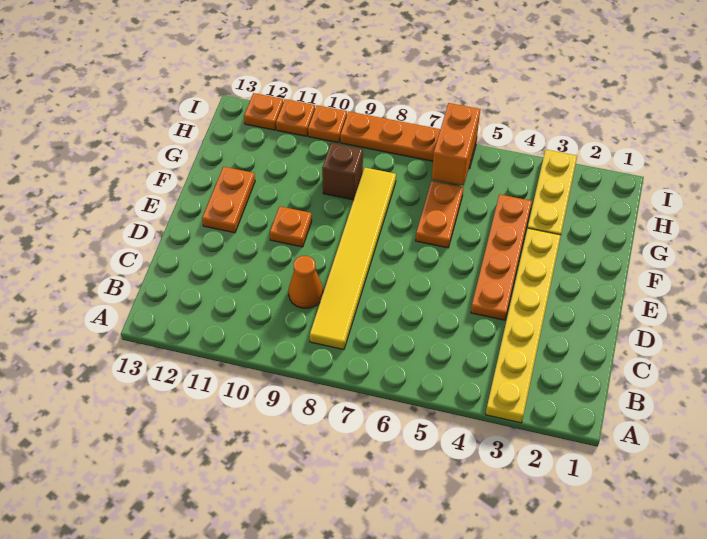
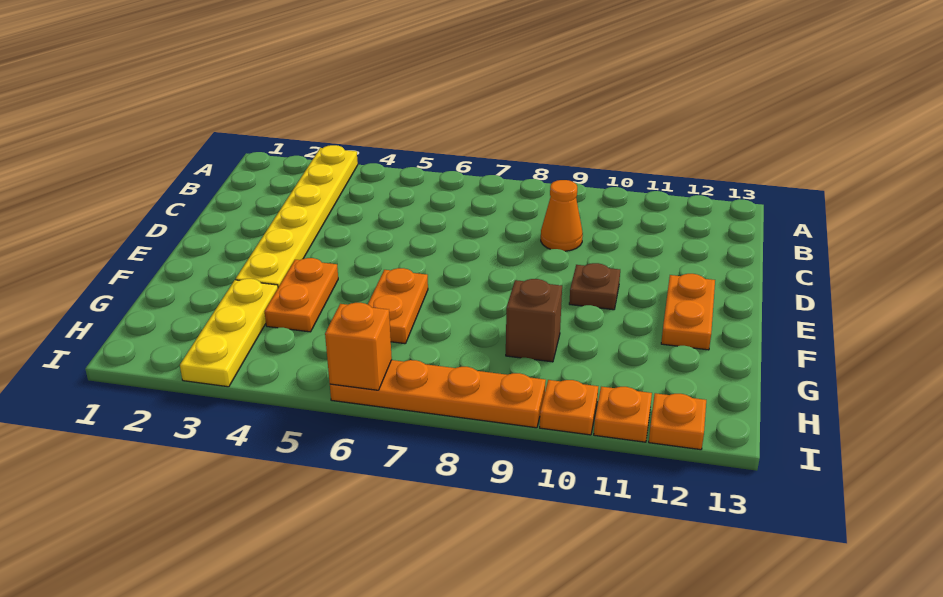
yellow tile B8:G8 level 1 -> none
orange plate D4:G4 level 1 -> orange plate F4:G4 level 1
orange plate E10 level 1 -> brown plate E10 level 1
orange brick H6:I6 level 2 -> orange brick I6 level 2

